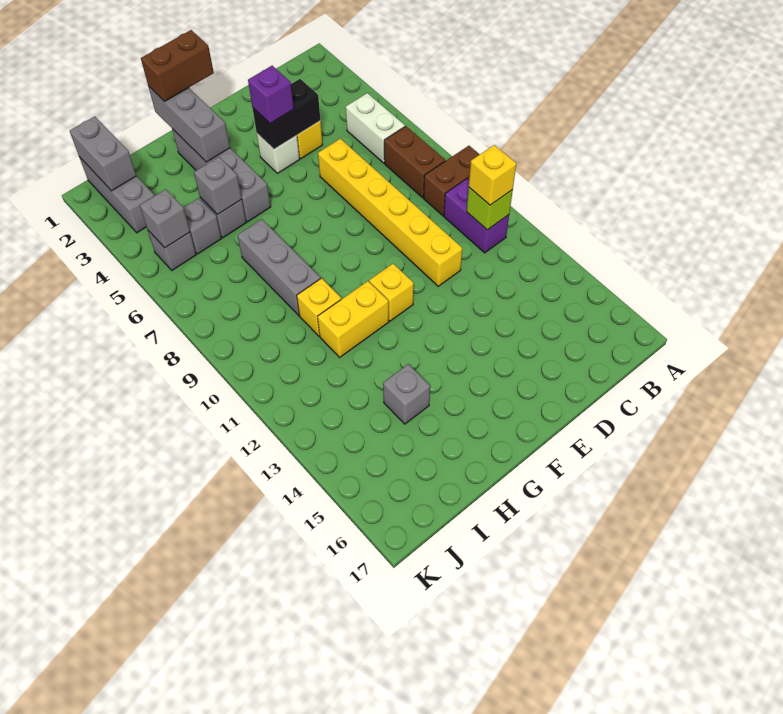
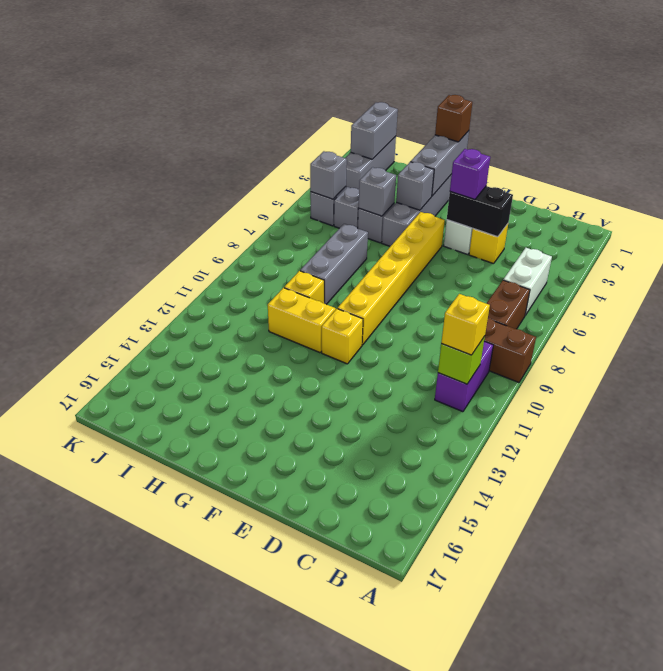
yellow brick D6:D11 level 1 -> yellow brick F5:F10 level 1
brown brick F1:G1 level 3 -> brown brick G1 level 3
grey brick H14 level 1 -> grey brick G4 level 2

